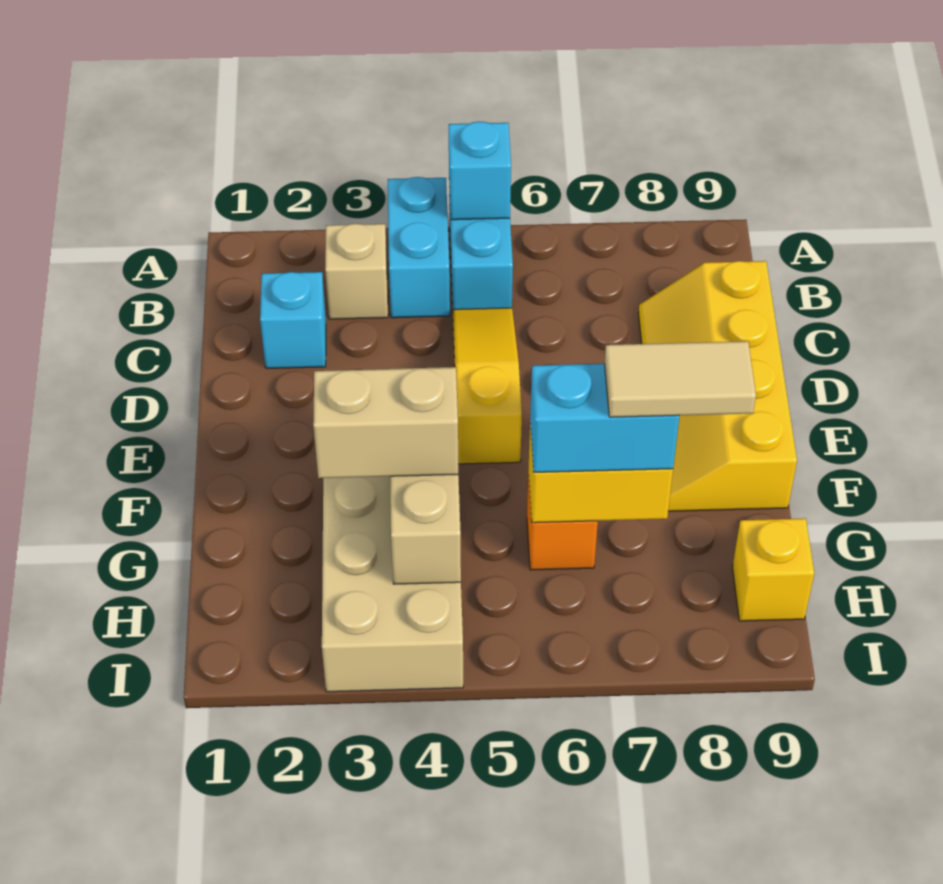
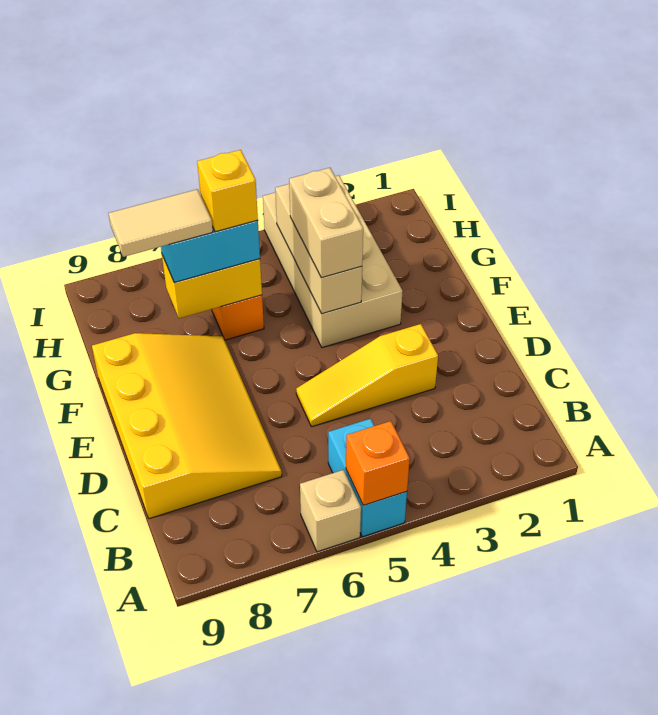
cyan brick A4:B4 level 1 -> none
cyan brick A5 level 2 -> orange brick A5 level 2
tan brick B3 level 1 -> tan brick A6 level 1
cyan brick C2 level 1 -> none
yellow slope C5:E5 level 1 top E -> yellow slope D3:D5 level 1 top 3
yellow slope C8:F9 level 1 top 9 -> yellow slope C7:F9 level 1 top 9
tan brick G3:G4 level 3 -> tan brick F4:G4 level 3
yellow brick H9 level 1 -> yellow brick G6 level 4

